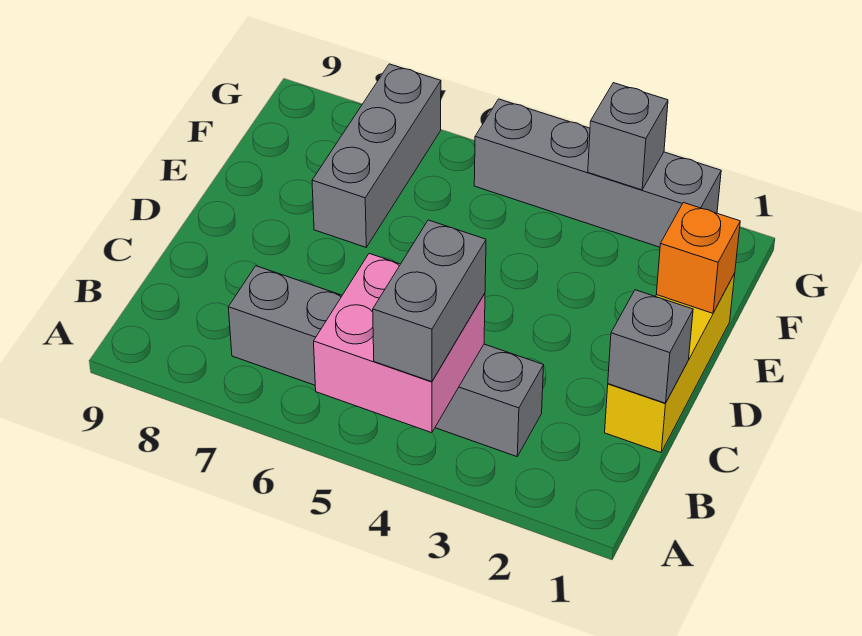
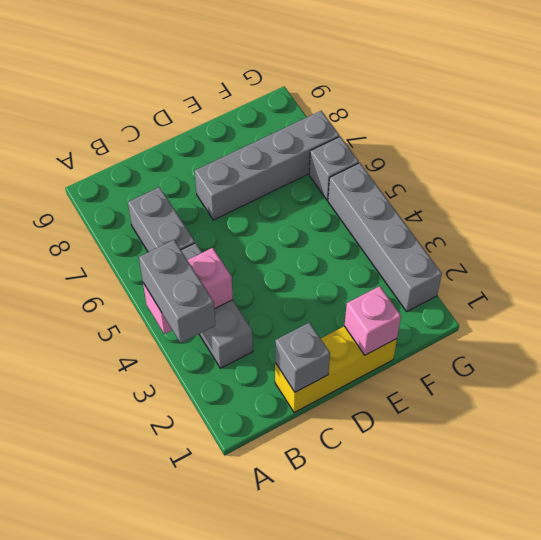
pink brick A4:B5 level 2 -> pink brick A4:B4 level 2
grey brick A4:B4 level 3 -> grey brick A3:A4 level 3
orange brick E1 level 2 -> pink brick E1 level 2
grey brick E7:G7 level 1 -> grey brick D7:G7 level 1
grey brick G3 level 2 -> grey brick G6 level 1

